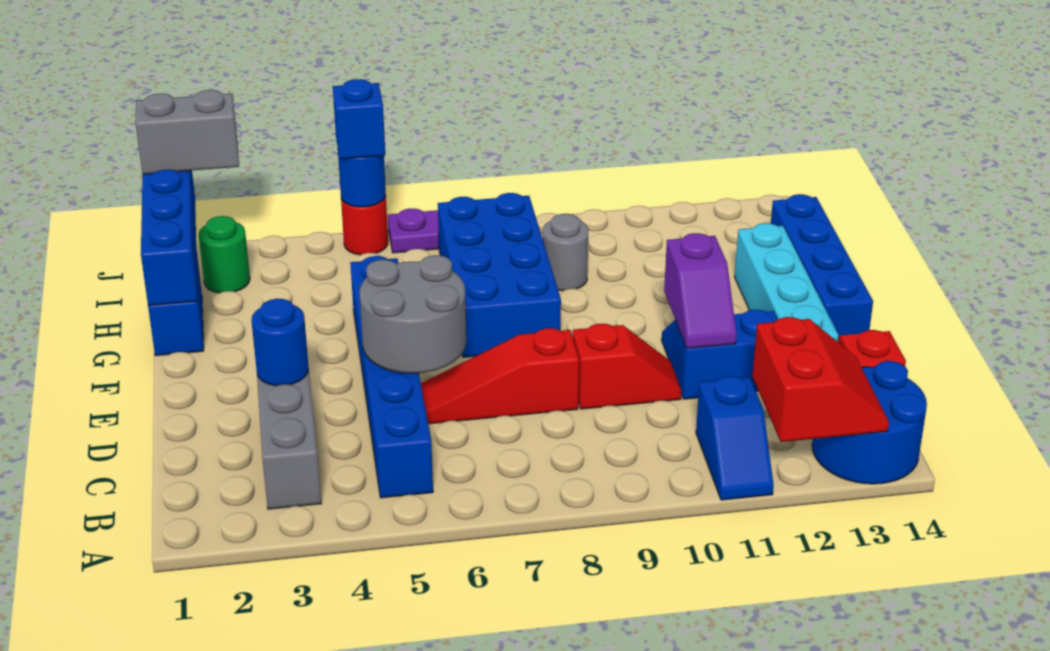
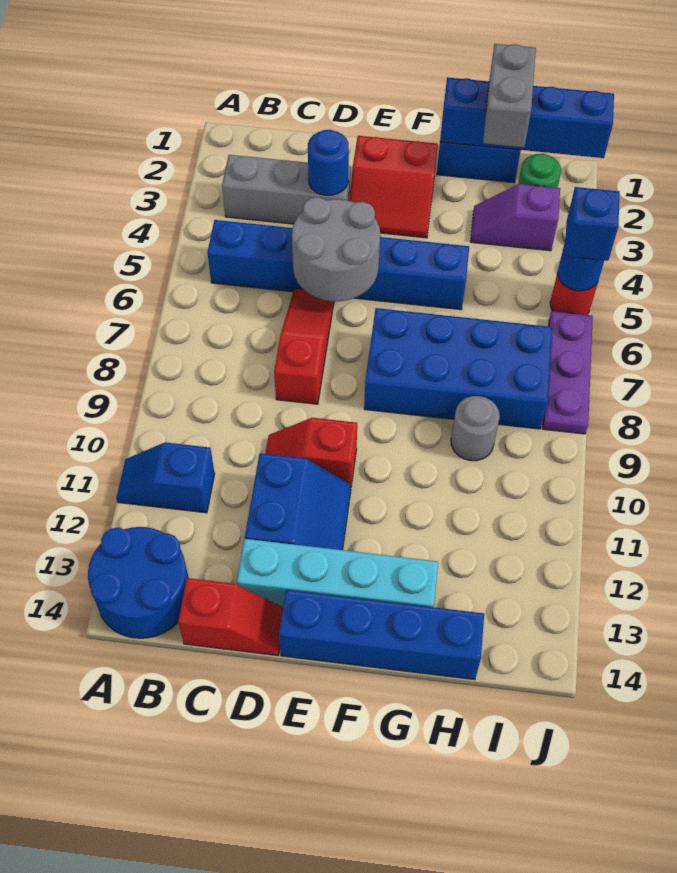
red slope A12:B13 level 2 top 12 -> red slope E2:F3 level 1 top 2
red slope D9:D10 level 1 top 9 -> red slope D10:E10 level 1 top E
purple slope D11:E11 level 2 top E -> purple slope H3:I3 level 1 top I
grey brick J1:J2 level 3 -> grey brick H1:H2 level 3

